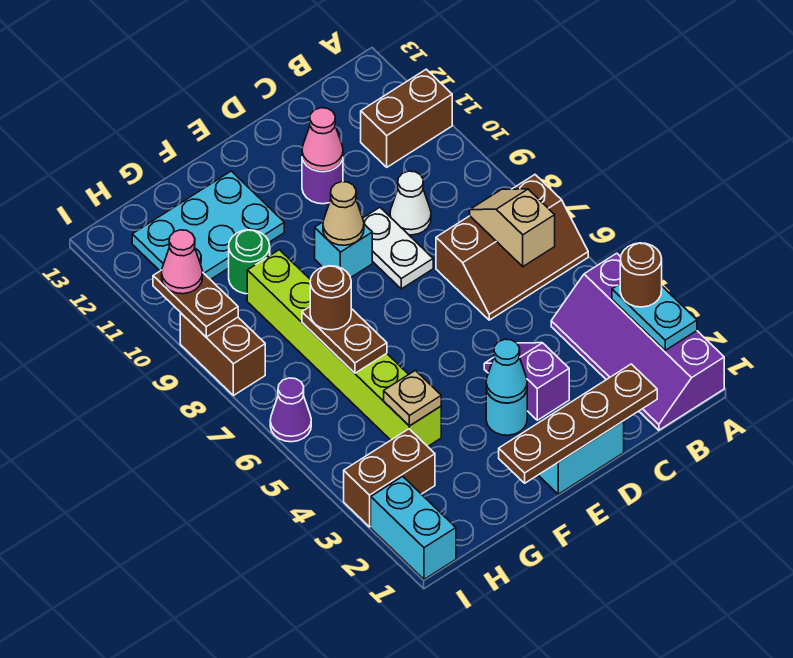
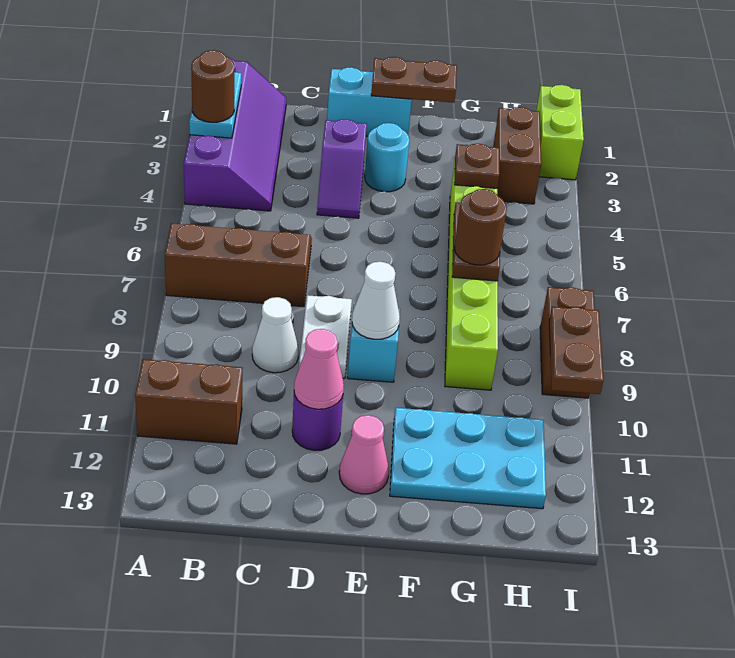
tan slope B6:B7 level 2 top 6 -> none
brown plate C1:F1 level 2 -> brown plate E1:F1 level 2
cyan cone E3 level 2 -> none
tan cone E9 level 2 -> white cone E9 level 2
tan plate G4 level 2 -> brown plate G4 level 2
green round brick G10 level 1 -> none
brown brick H3:I3 level 1 -> brown brick H2:H3 level 1
cyan brick I1:I2 level 1 -> lime brick I1:I2 level 1
purple cone I6 level 1 -> none
pink cone I10 level 3 -> pink cone E12 level 1

